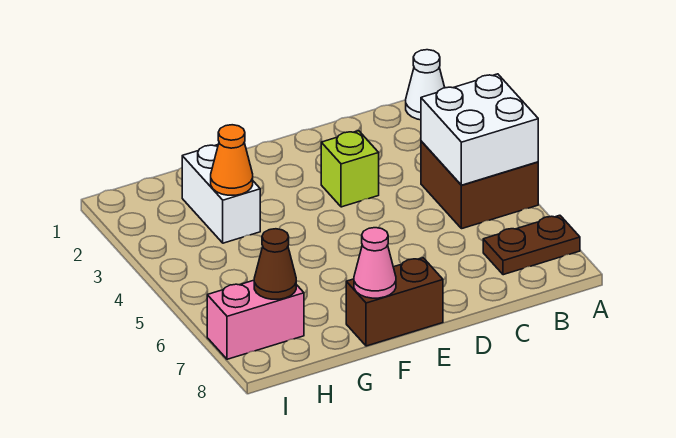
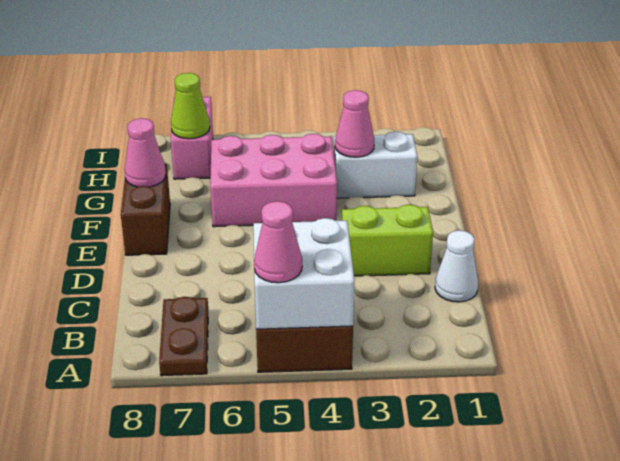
white cone A1 level 1 -> white cone C1 level 1
none -> pink cone A5 level 3
lime brick D3 level 1 -> lime brick D2:D3 level 1
none -> pink brick F4:G6 level 1
orange cone G3 level 2 -> pink cone G3 level 2
brown cone H7 level 2 -> lime cone H7 level 2

